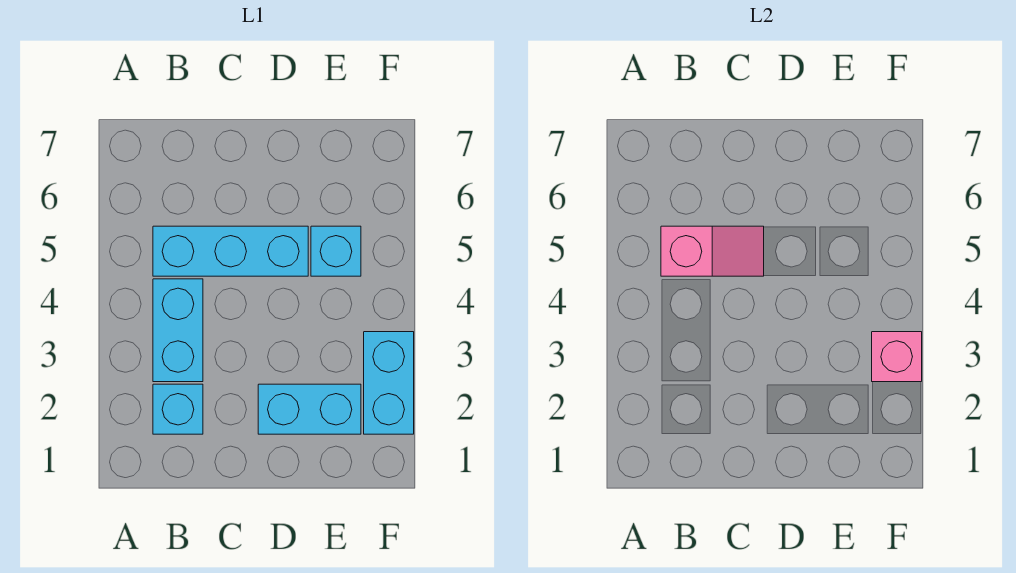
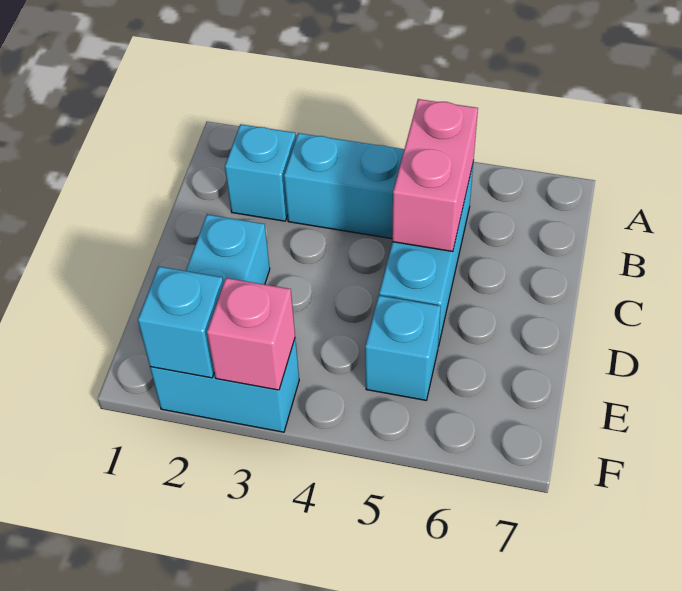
pink slope B5:C5 level 2 top B -> pink brick B5:C5 level 2
none -> cyan brick F2 level 2

